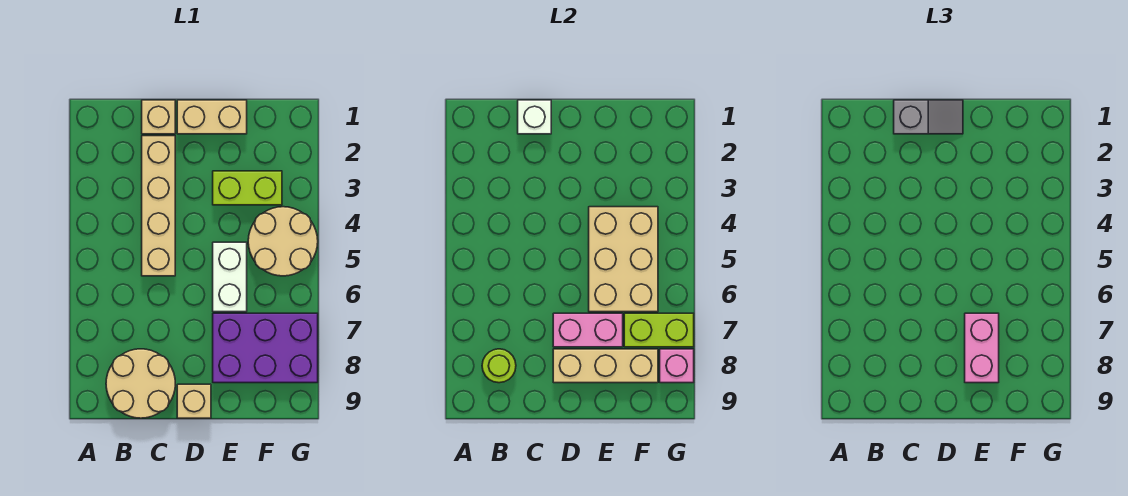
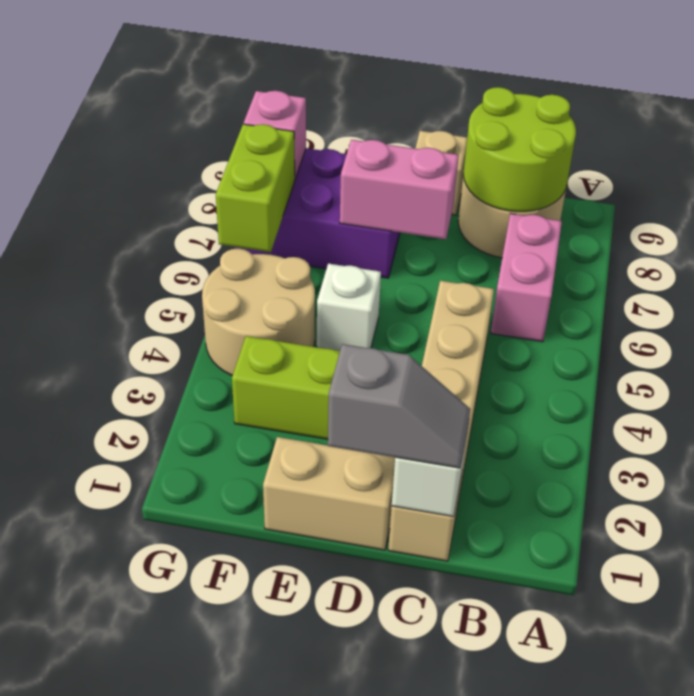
lime round brick B8 level 2 -> lime round brick B8:C9 level 2
grey slope C1:D1 level 3 top C -> grey slope C1:D1 level 3 top D
tan brick D8:F8 level 2 -> none
tan brick E4:F6 level 2 -> none
white brick E5:E6 level 1 -> white brick E5 level 1
pink brick E7:E8 level 3 -> pink brick B6:B7 level 1
lime brick F7:G7 level 2 -> lime brick G6:G7 level 2

